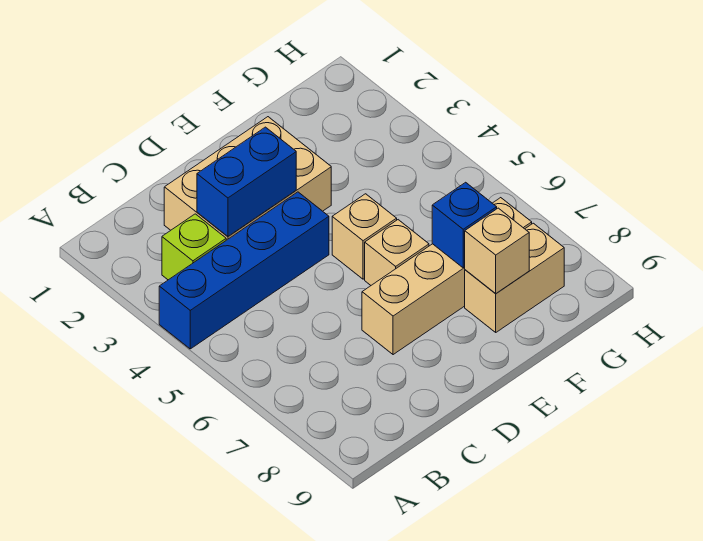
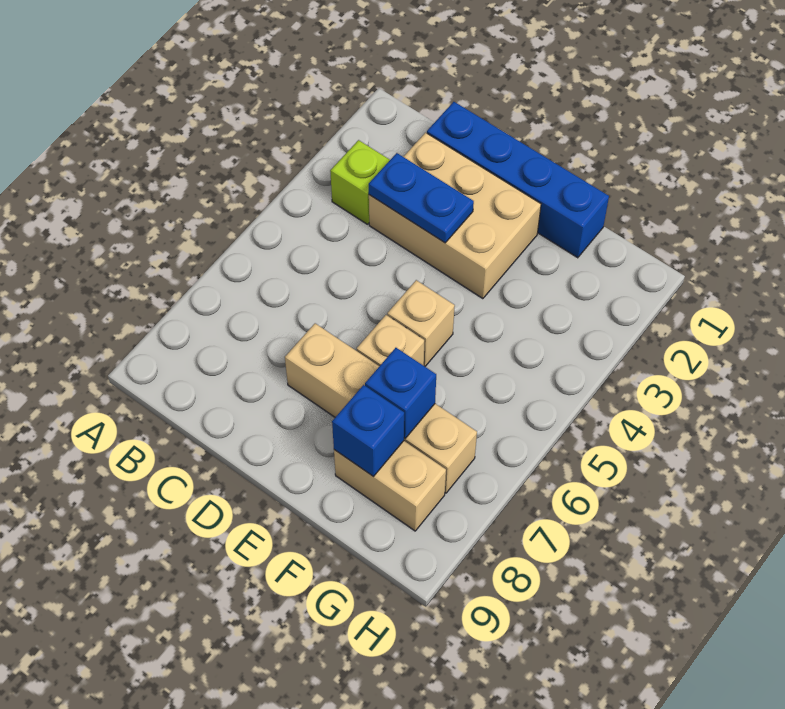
blue brick A4:D4 level 1 -> blue brick C1:F1 level 1
blue brick C3:D3 level 2 -> blue plate C3:D3 level 2
tan brick F8 level 2 -> blue brick F8 level 2

